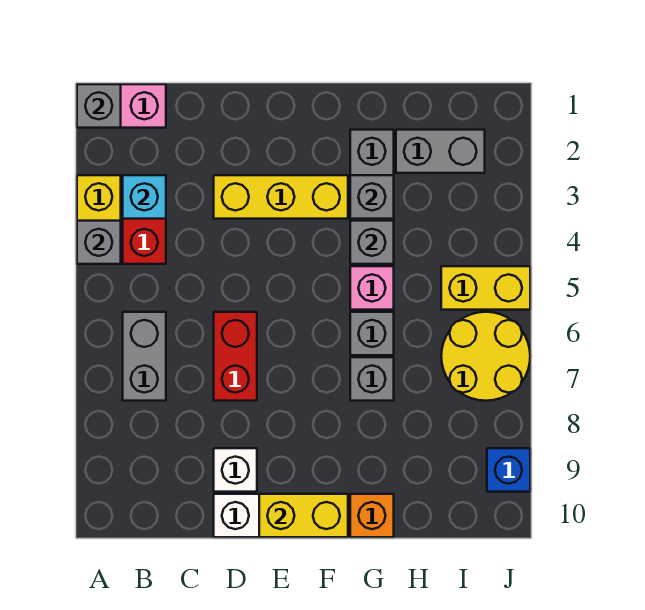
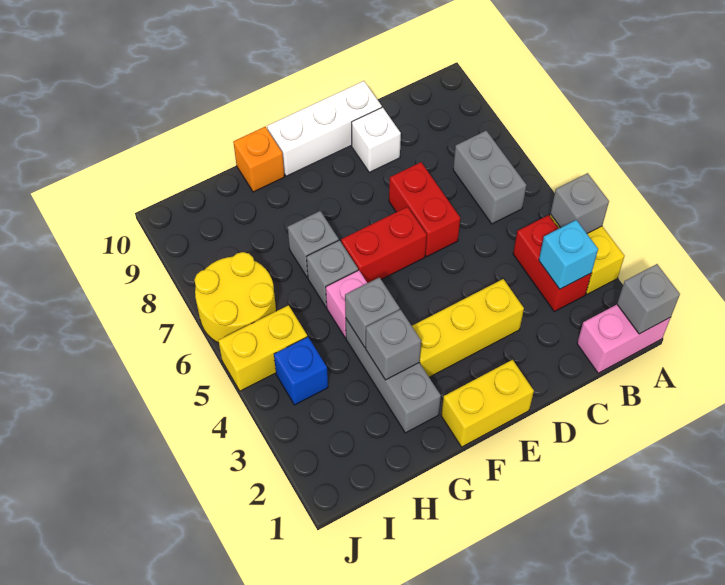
none -> red brick E6:F6 level 1
yellow brick E10:F10 level 2 -> yellow brick E1:F1 level 1
grey brick H2:I2 level 1 -> none
blue brick J9 level 1 -> blue brick I4 level 1

